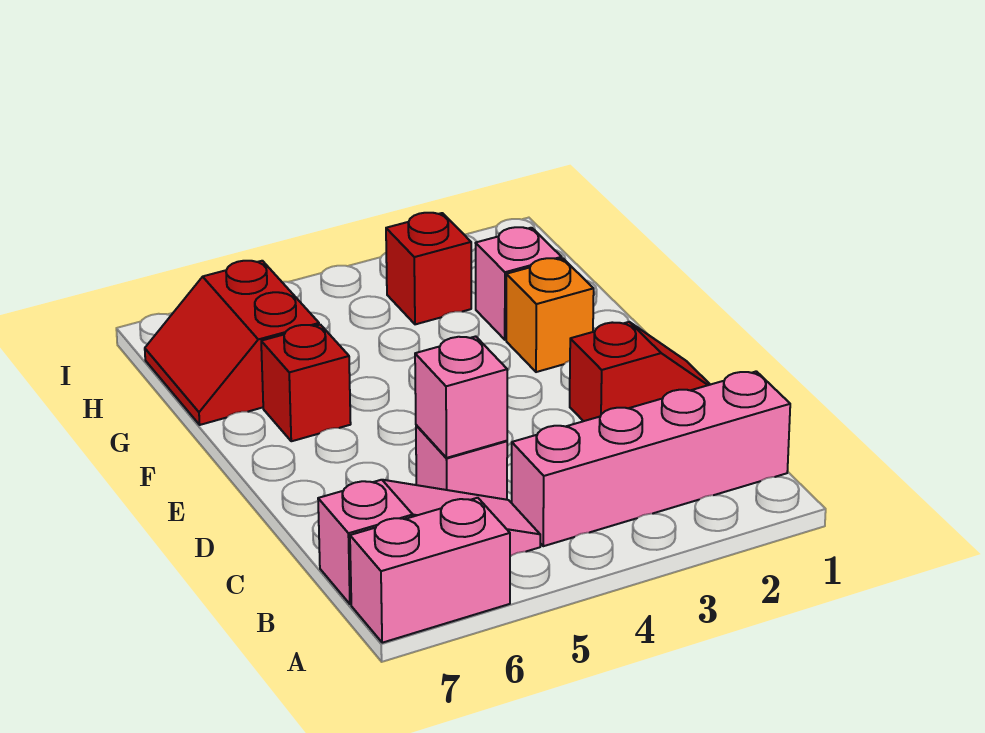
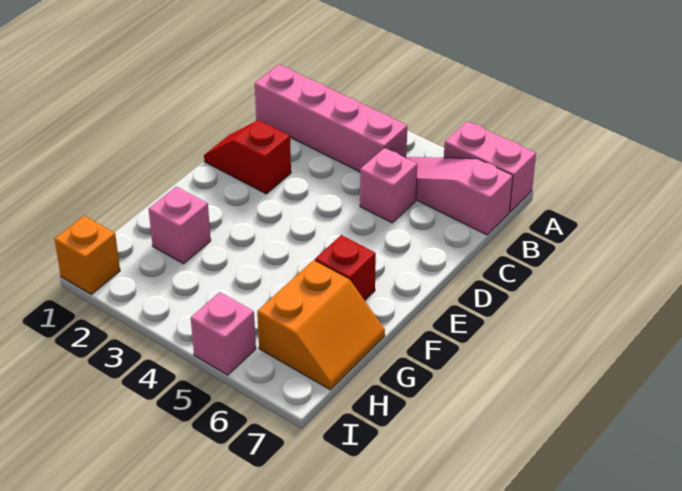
pink brick C5 level 2 -> pink brick I5 level 1
orange brick F2 level 1 -> orange brick I1 level 1
red slope G6:H7 level 1 top 6 -> orange slope G6:H7 level 1 top 6
red brick H3 level 1 -> none

